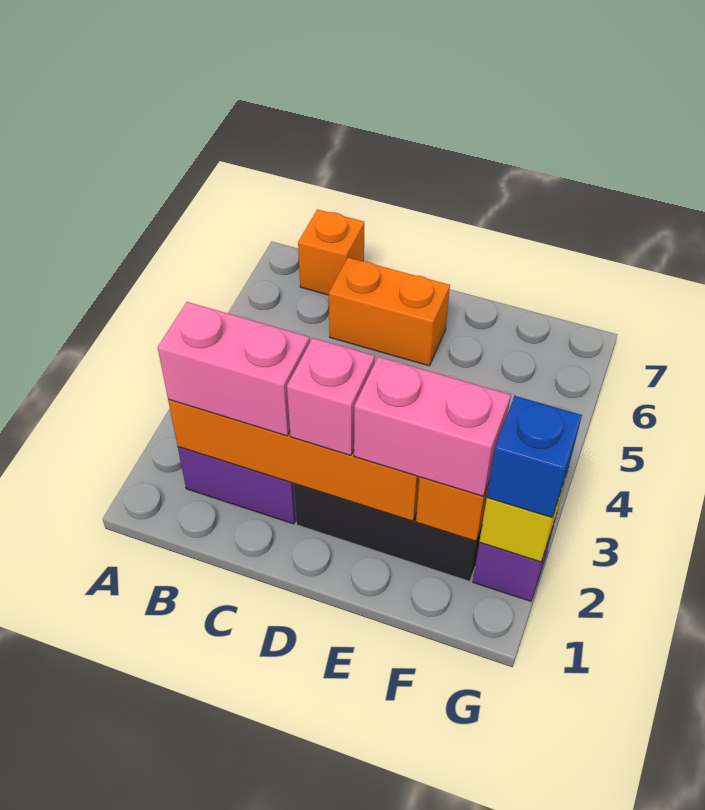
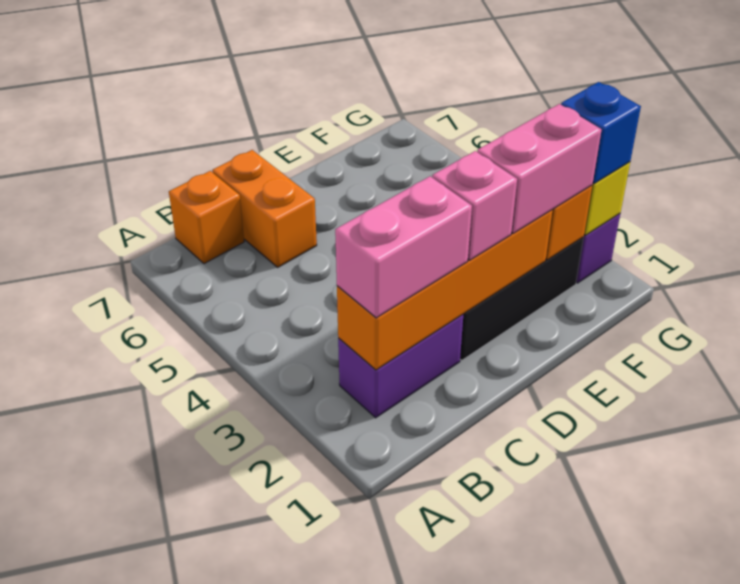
orange brick C6:D6 level 1 -> orange brick C6:C7 level 1

